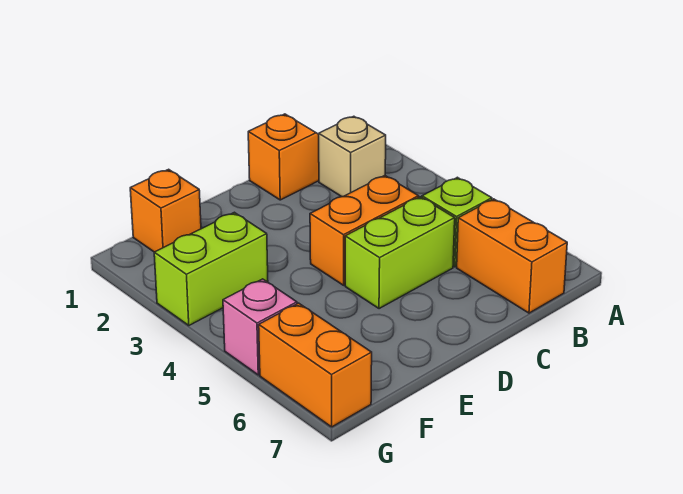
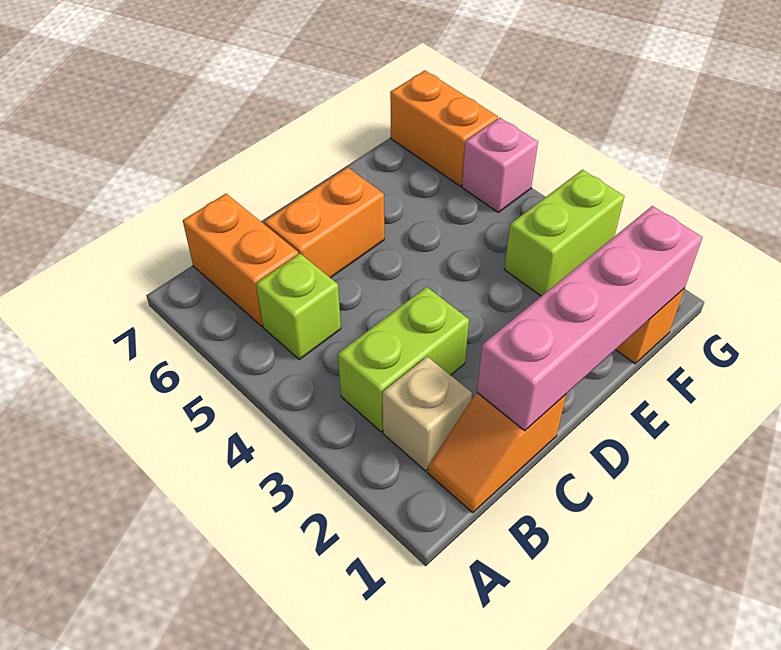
none -> pink brick C1:F1 level 2
orange brick C4:D4 level 1 -> orange brick C6:D6 level 1
lime brick C5:D5 level 1 -> lime brick B3:C3 level 1

